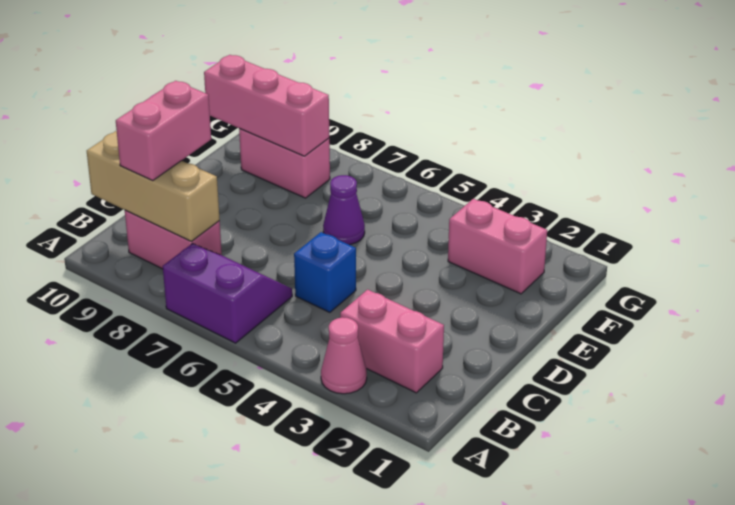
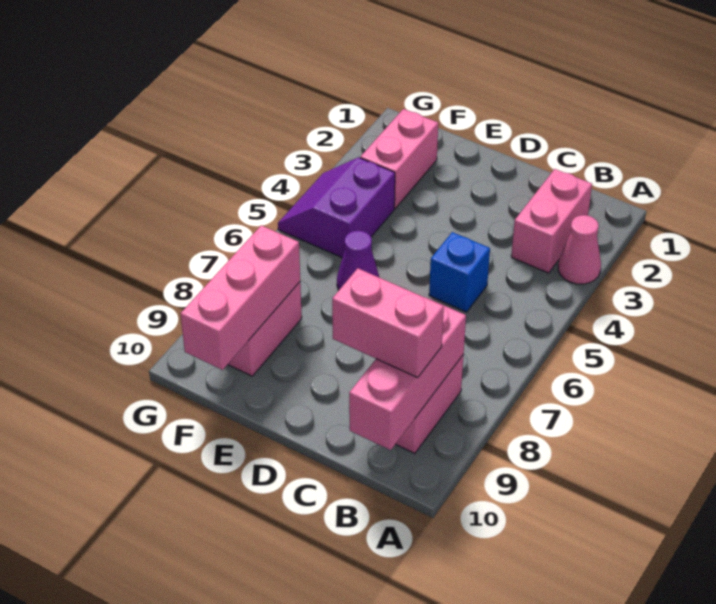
purple slope A6:B7 level 1 top A -> purple slope F4:G5 level 1 top F
tan brick B8:B10 level 2 -> pink brick B8:B10 level 2

